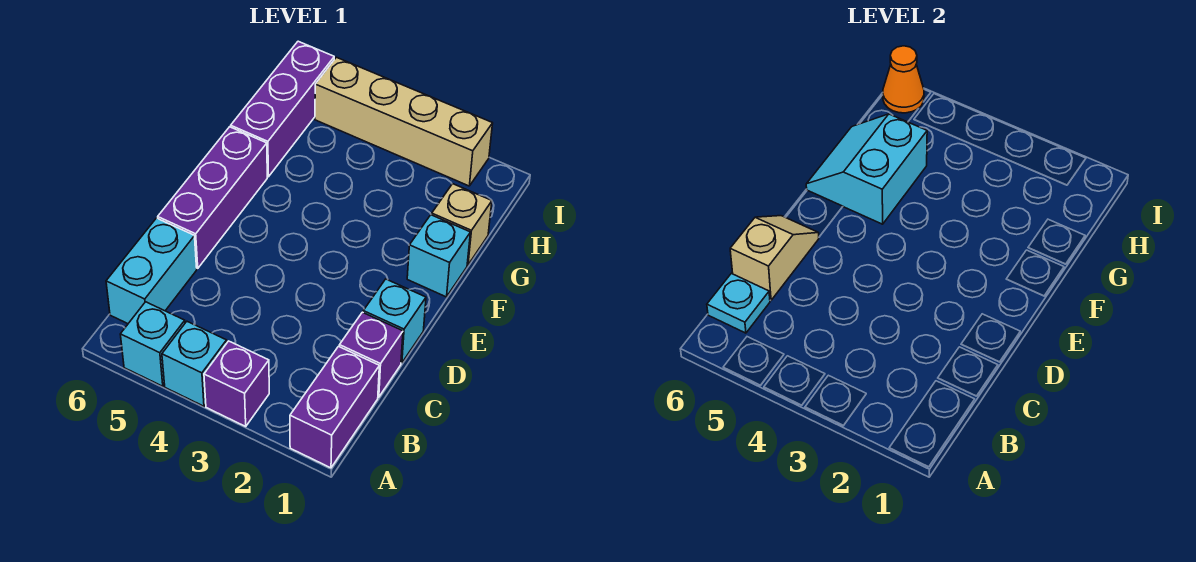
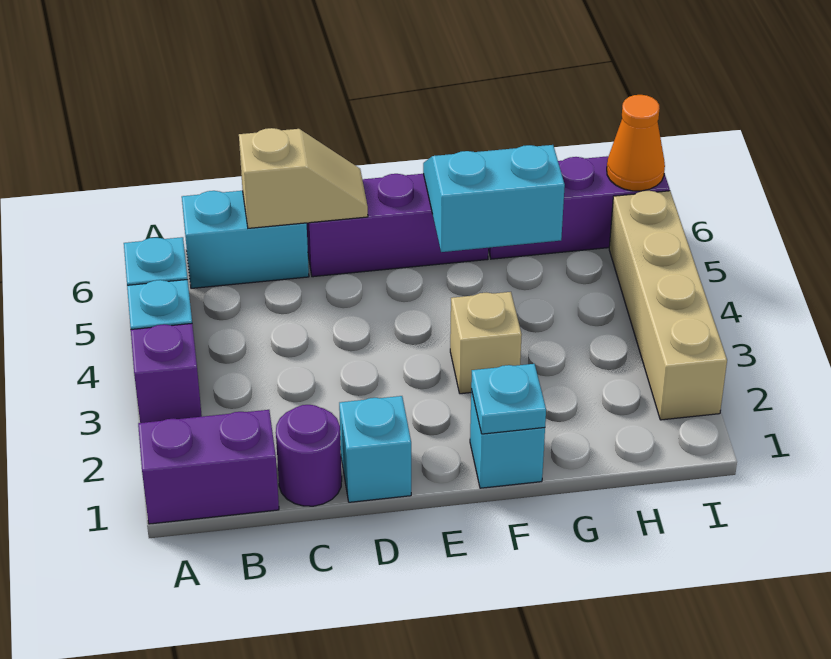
cyan plate B6 level 2 -> cyan plate F1 level 2
purple brick C1 level 1 -> purple round brick C1 level 1
tan brick G1 level 1 -> tan brick F3 level 1

